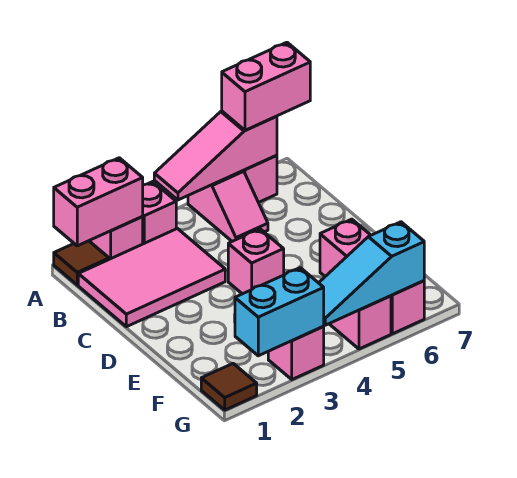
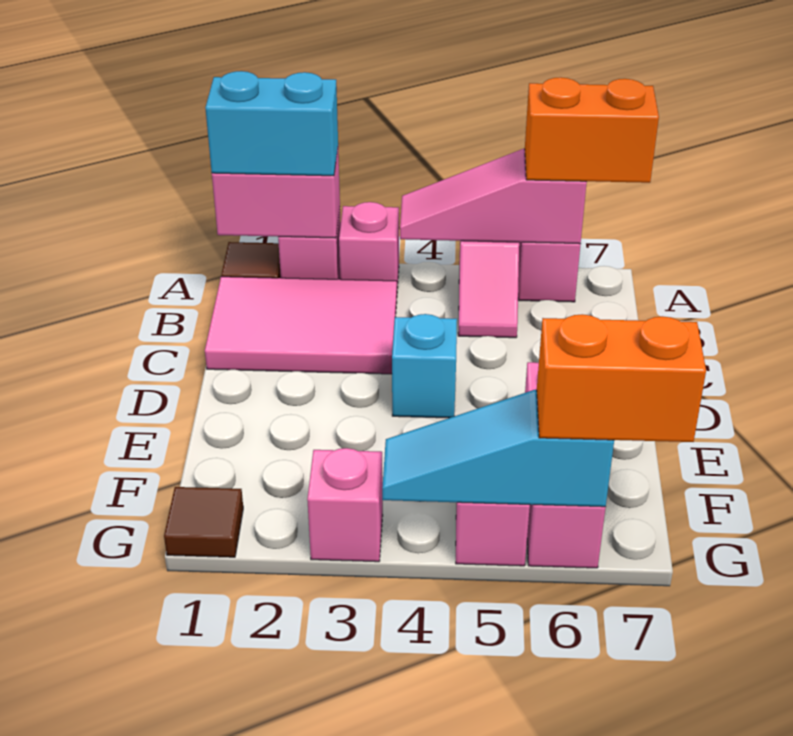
pink brick A6:A7 level 3 -> orange brick A6:A7 level 3
pink brick D4 level 1 -> cyan brick D4 level 1
cyan brick G2:G3 level 2 -> cyan brick A1:A2 level 3
none -> orange brick G6:G7 level 3

